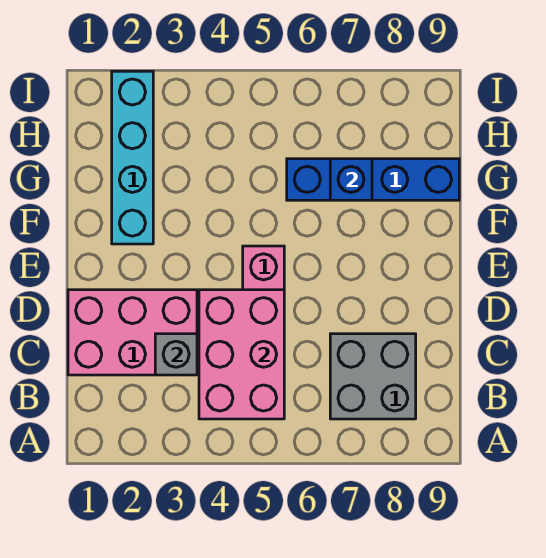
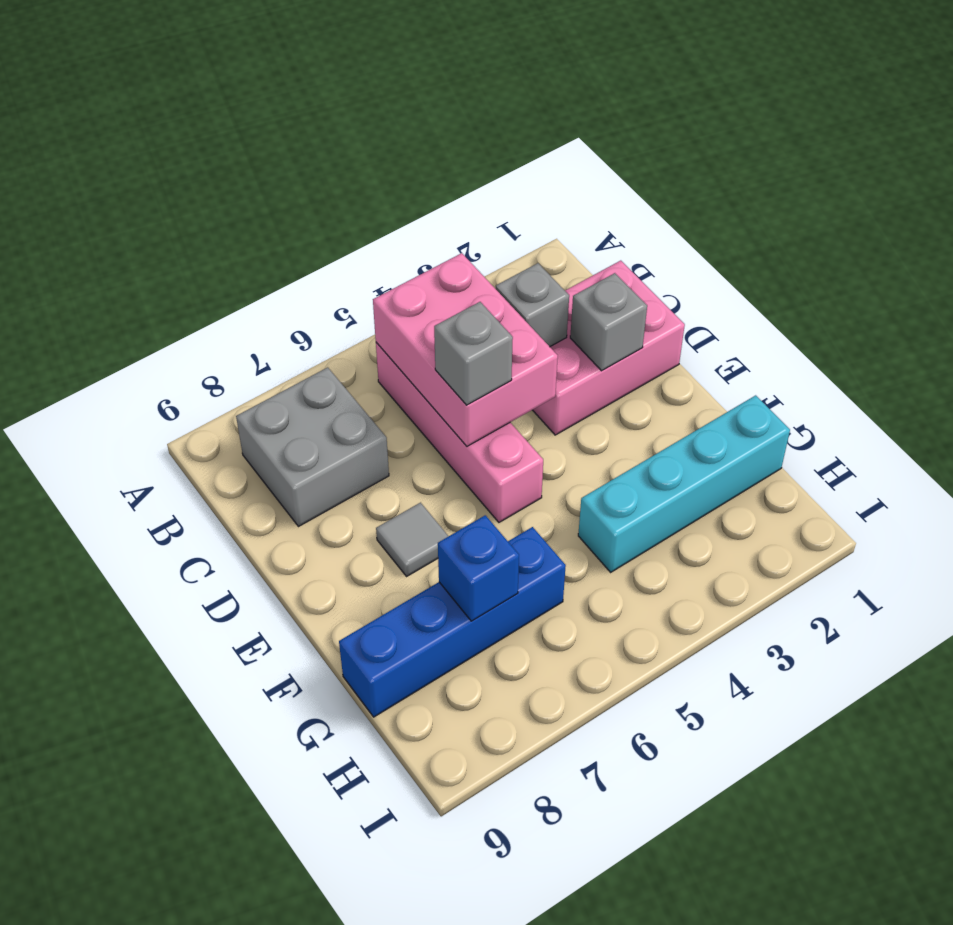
none -> grey brick D2 level 2
none -> grey brick D5 level 3
none -> grey tile E7 level 1
cyan brick F2:I2 level 1 -> cyan brick G1:G4 level 1

